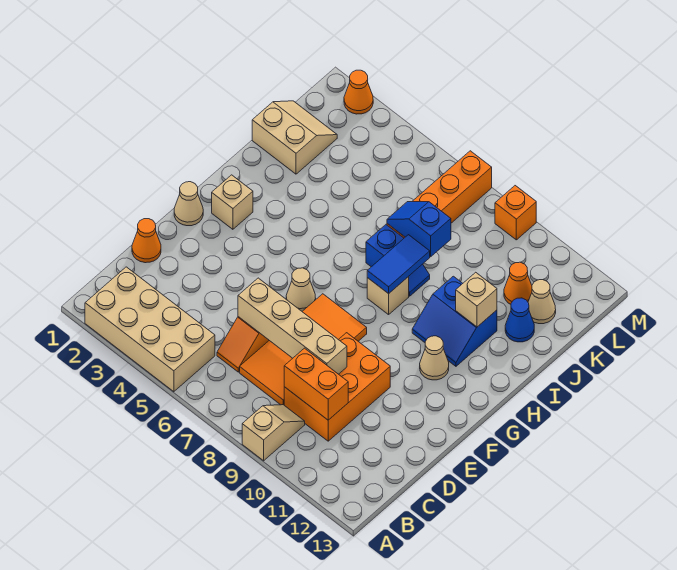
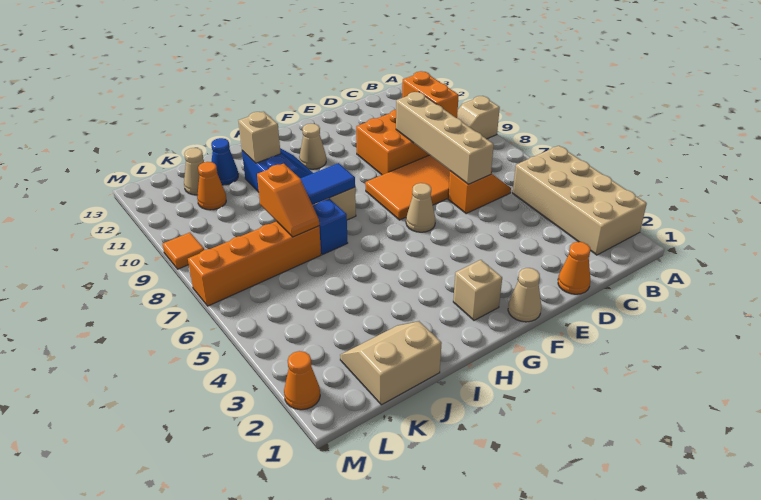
tan slope J1:K2 level 1 top J -> tan slope J1:K2 level 1 top 1
blue slope J7:J8 level 2 top 8 -> orange slope J7:J8 level 2 top 8
orange brick M9 level 1 -> orange tile M9 level 1

